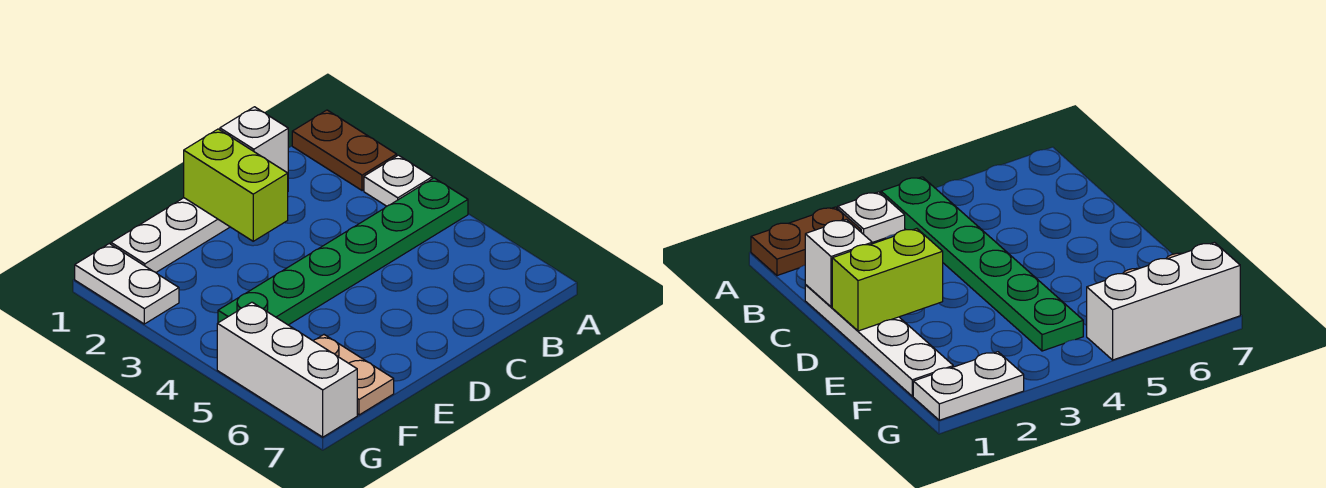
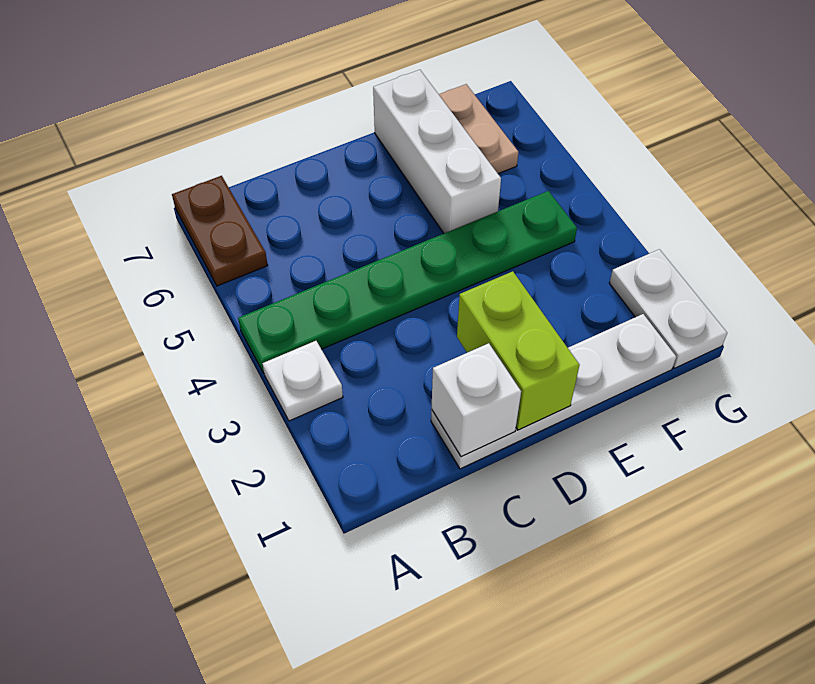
brown plate A1:A2 level 1 -> brown plate A6:A7 level 1
white brick G5:G7 level 1 -> white brick E5:E7 level 1

